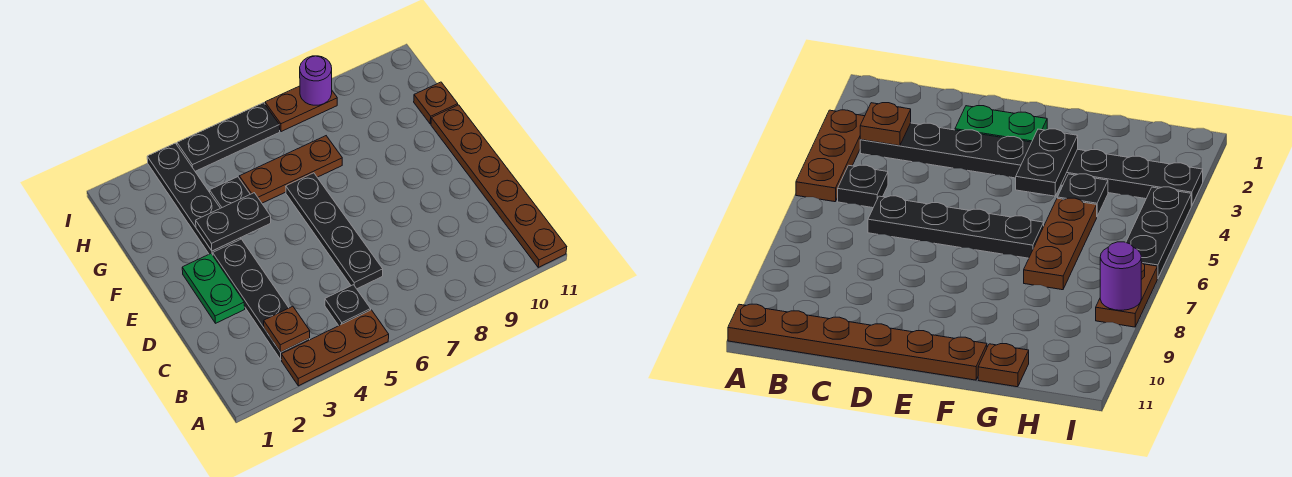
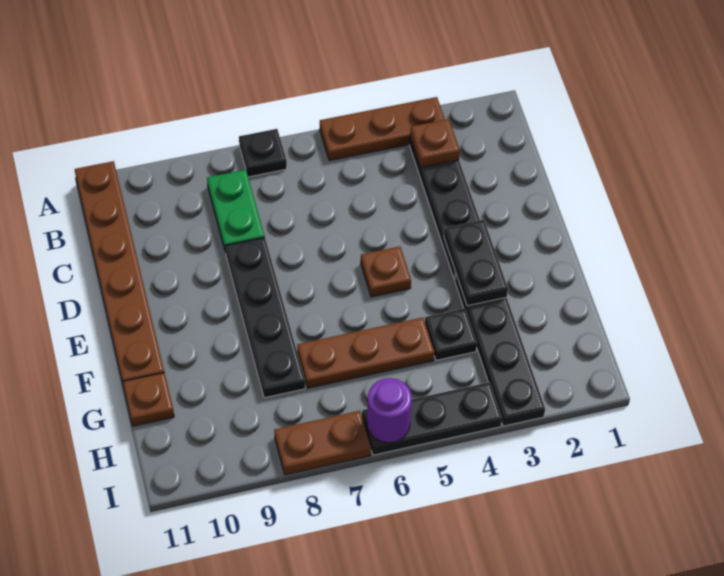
black plate B5 level 1 -> black plate A7 level 1
black plate C6:F6 level 1 -> black plate D8:G8 level 1
green plate D2:E2 level 1 -> green plate B8:C8 level 1
none -> brown plate E5 level 1
black plate F3:F4 level 2 -> black plate E3:F3 level 2
purple round brick I8 level 2 -> purple round brick I6 level 2

